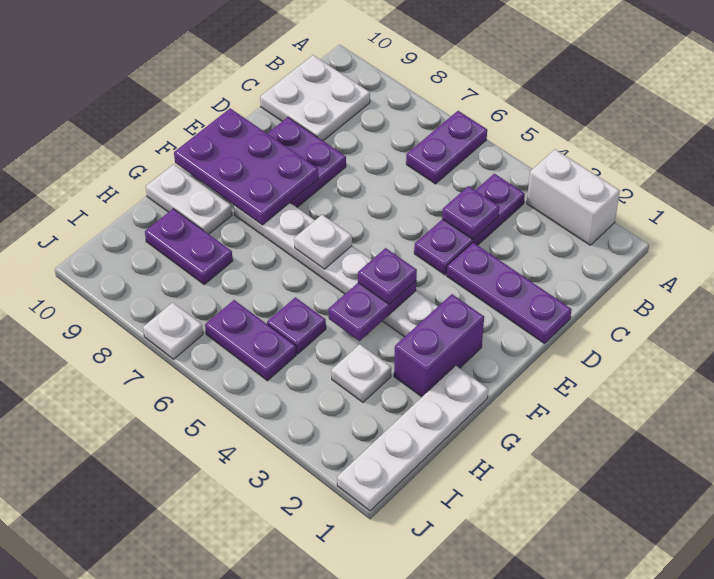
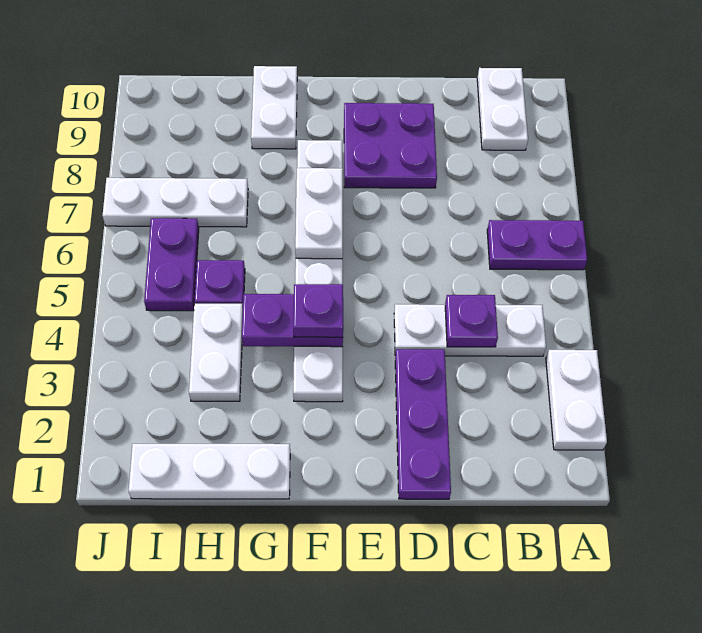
white brick A2:A3 level 1 -> white plate A2:A3 level 1
purple plate B4:D4 level 1 -> white plate B4:D4 level 1
white plate B9:C10 level 1 -> white plate B9:B10 level 1
purple plate E8:F10 level 2 -> none
purple brick F2:G2 level 1 -> none
white plate F6 level 2 -> white plate F6:F7 level 2
white plate G1:J1 level 1 -> white plate G1:I1 level 1
white plate H3 level 1 -> white plate H3:H4 level 1
purple plate H8:H9 level 1 -> none
white plate J7 level 1 -> white plate H7:J7 level 1

